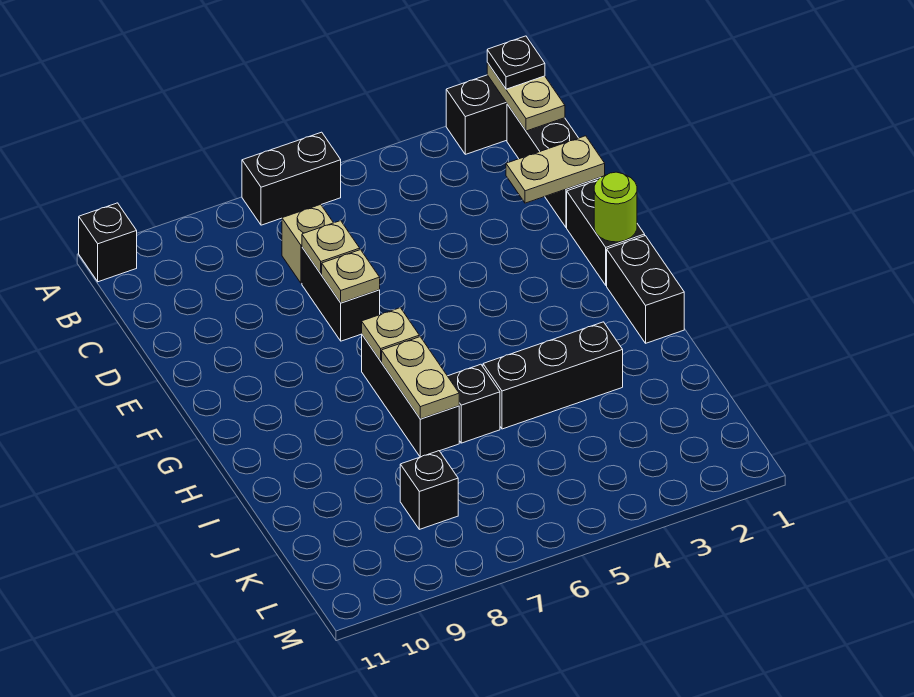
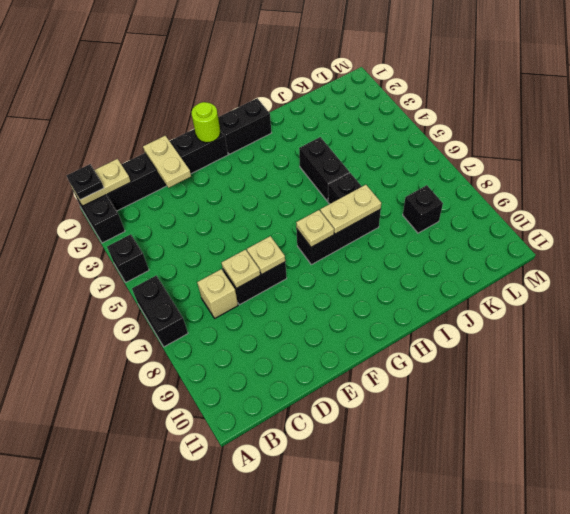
black brick A11 level 1 -> black brick A4 level 1
black brick I3:I5 level 1 -> black brick I4:I5 level 1

